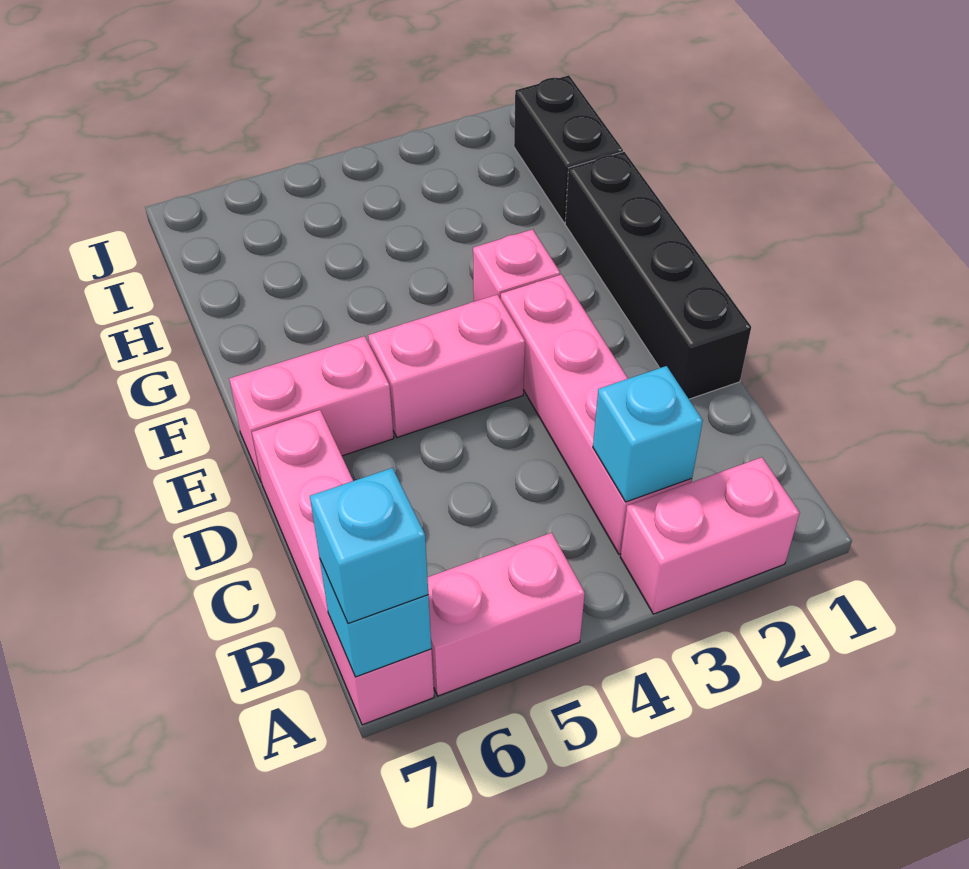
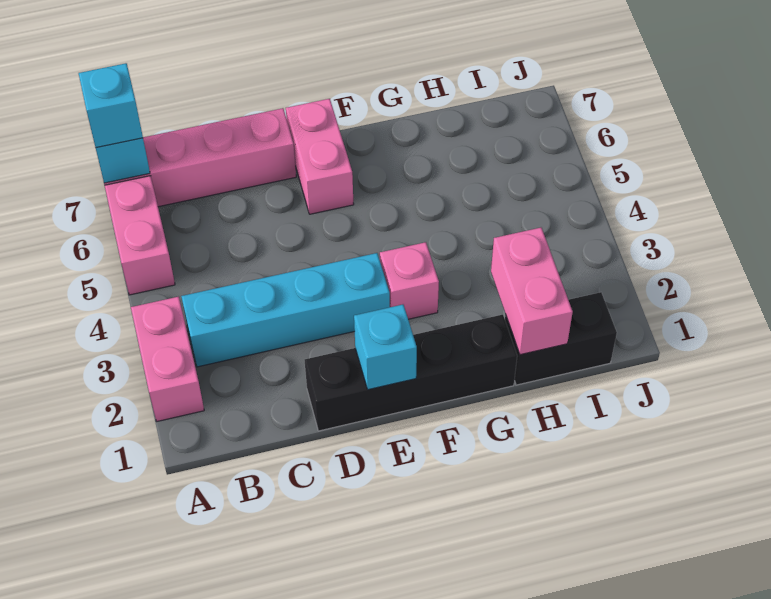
pink brick B3:E3 level 1 -> cyan brick B3:E3 level 1
cyan brick B3 level 2 -> cyan brick E1 level 2
pink brick E4:E5 level 1 -> pink brick H1:H2 level 2

